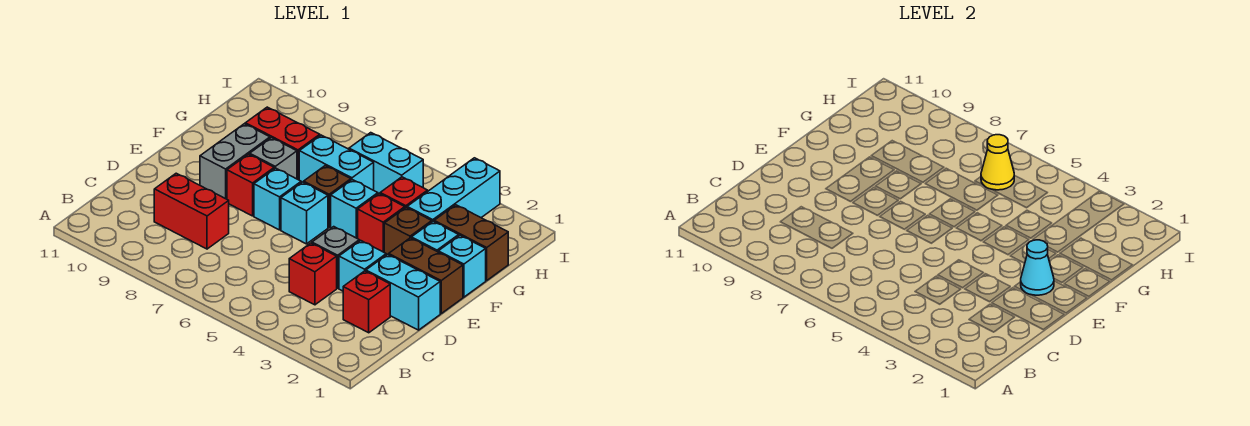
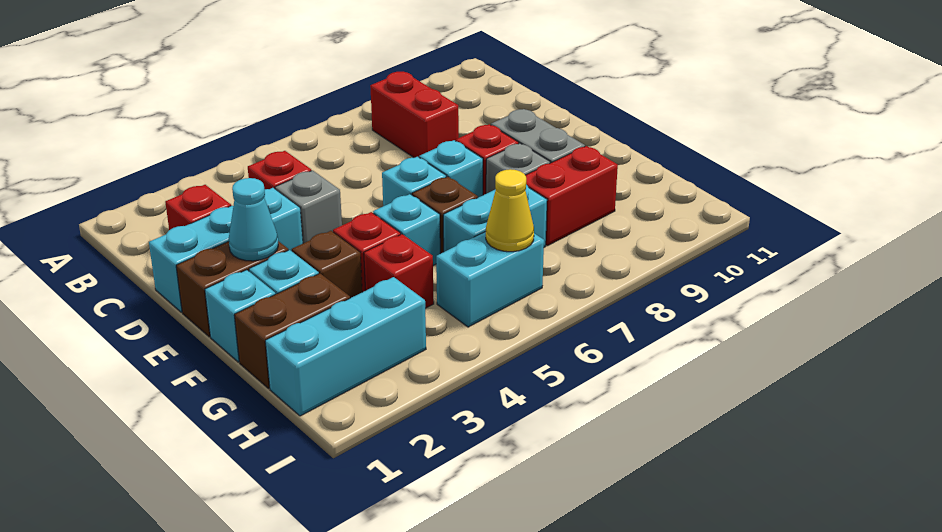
red brick C8:C9 level 1 -> red brick B8:C8 level 1
cyan brick G3:I3 level 1 -> cyan brick H1:H3 level 1

